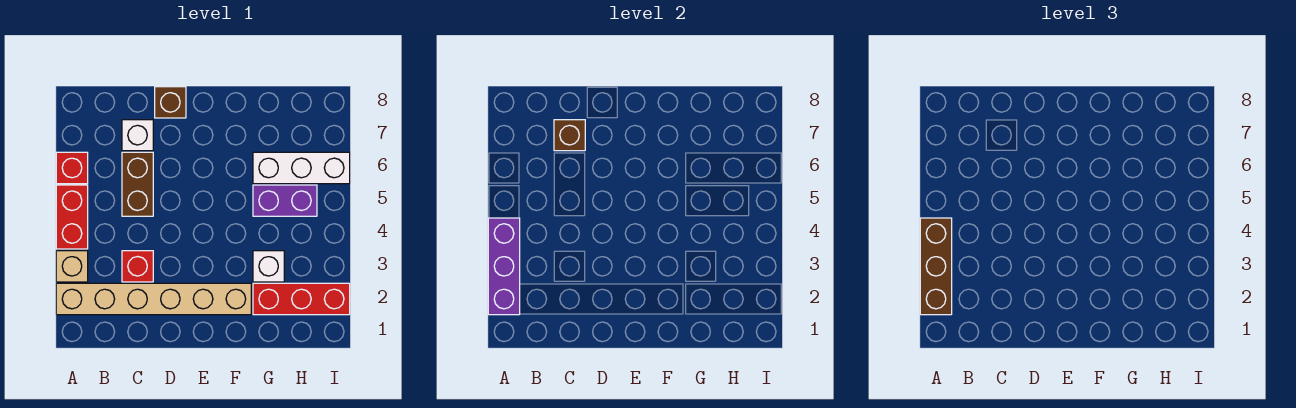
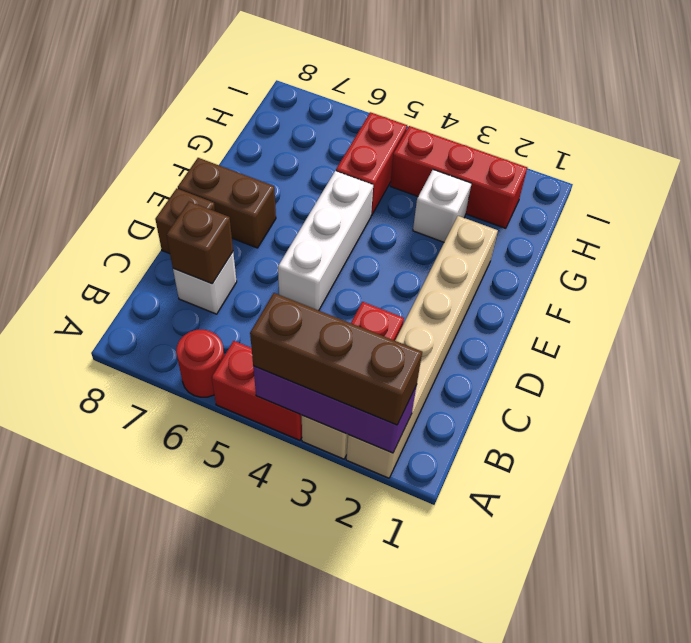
red brick A6 level 1 -> red round brick A6 level 1
brown brick C5:C6 level 1 -> brown brick E7:E8 level 1
red brick G2:I2 level 1 -> red brick H2:H4 level 1
purple brick G5:H5 level 1 -> red brick G5:H5 level 1
white brick G6:I6 level 1 -> white brick D5:F5 level 1

